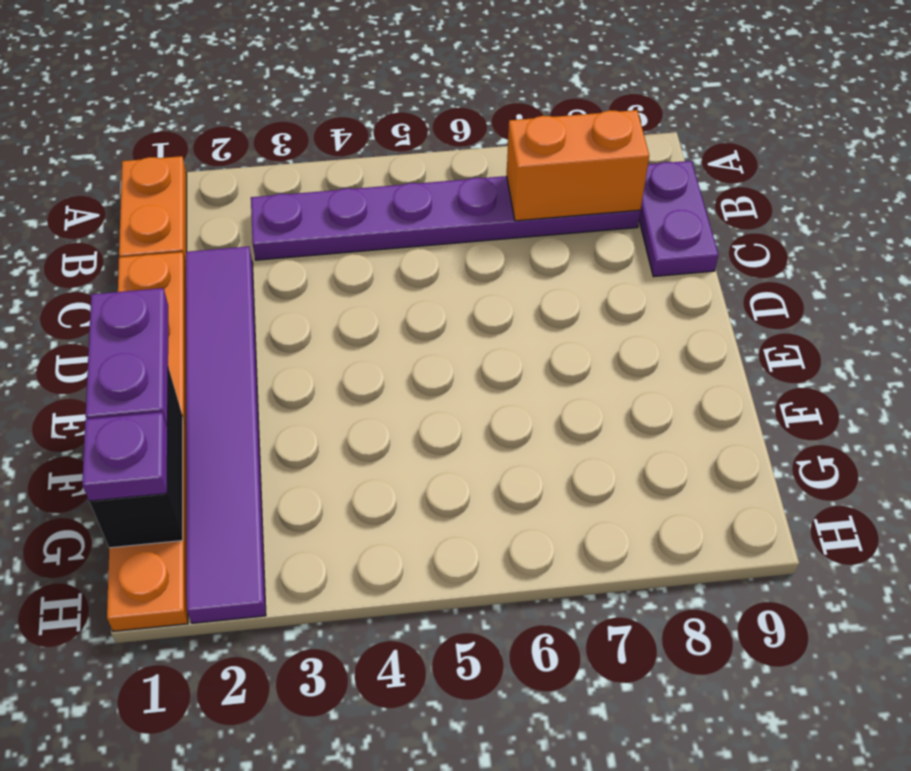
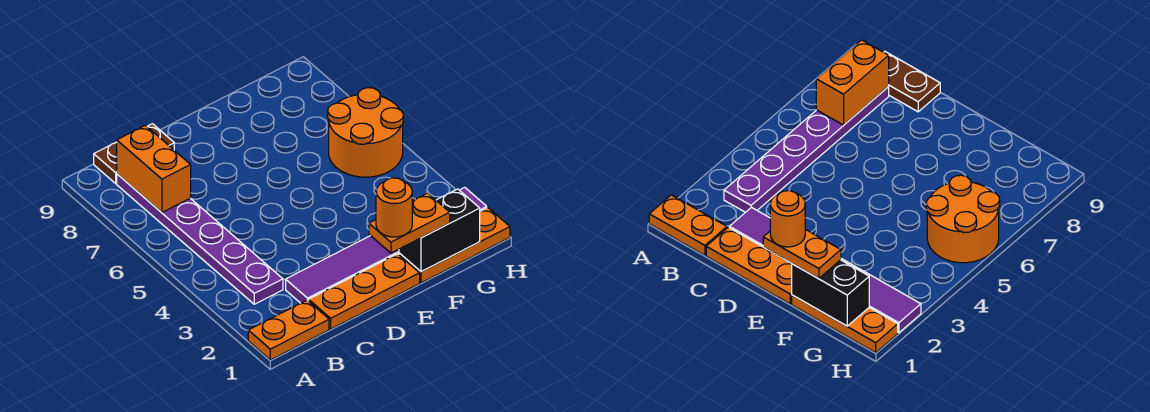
purple plate B9:C9 level 1 -> brown plate B9:C9 level 1
purple plate E1:F1 level 3 -> orange plate E1:F1 level 3
none -> orange round brick E1 level 4
purple plate G1 level 3 -> none
none -> orange round brick G5:H6 level 1

